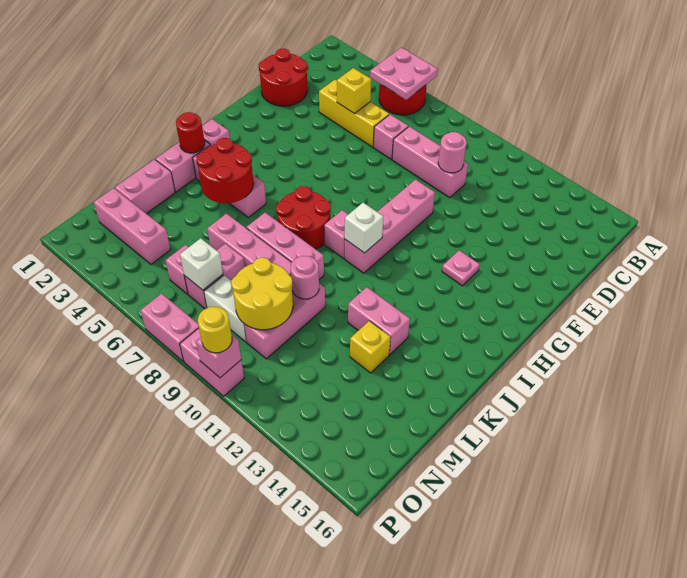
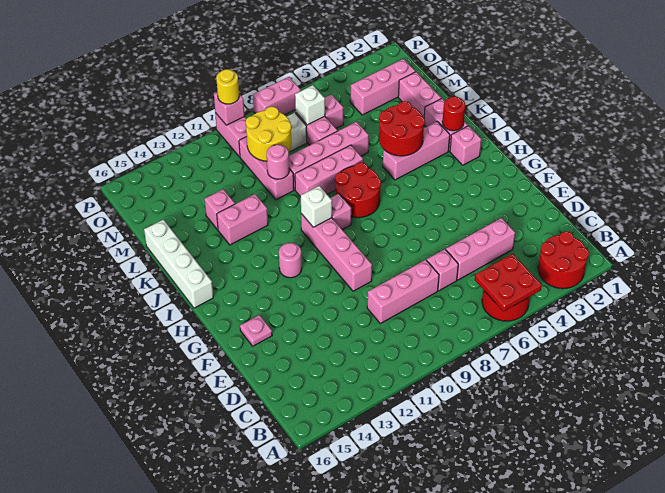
pink plate A5:B6 level 2 -> red plate A5:B6 level 2
red round brick D1:E2 level 1 -> red round brick A2:B3 level 1
yellow brick D4:D6 level 1 -> pink brick D4:D6 level 1
yellow brick D5 level 2 -> none
pink round brick D10 level 2 -> pink round brick H12 level 1
pink plate G13 level 1 -> pink plate F15 level 1
none -> white brick I16:L16 level 1
yellow brick L13 level 1 -> pink brick L13 level 1
pink brick P9:P10 level 1 -> pink brick O10:P10 level 1

